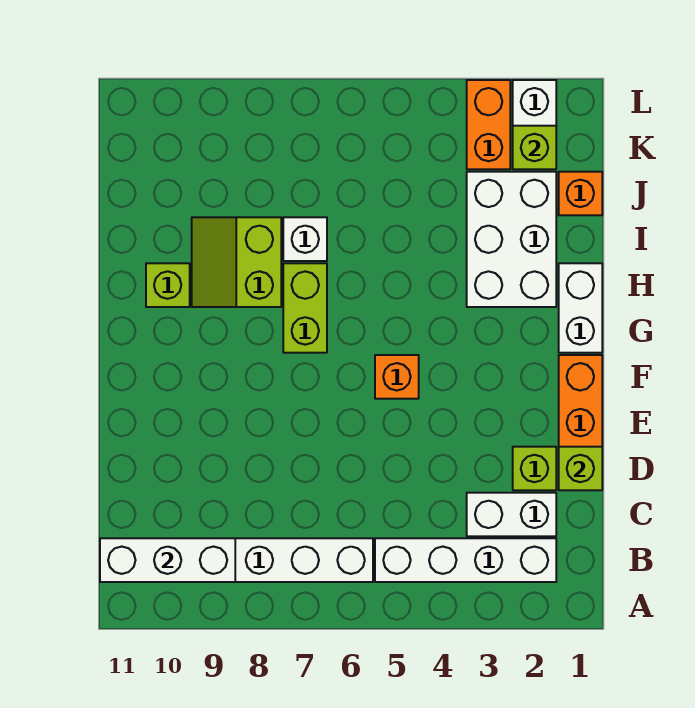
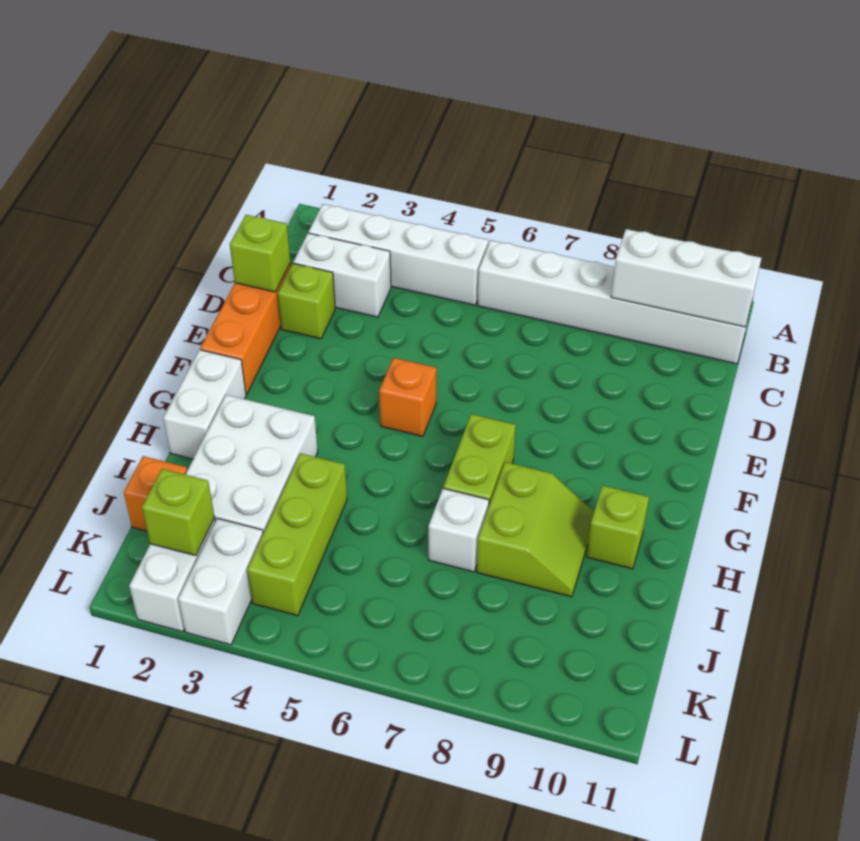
none -> lime brick I4:K4 level 1
orange brick K3:L3 level 1 -> white brick K3:L3 level 1

